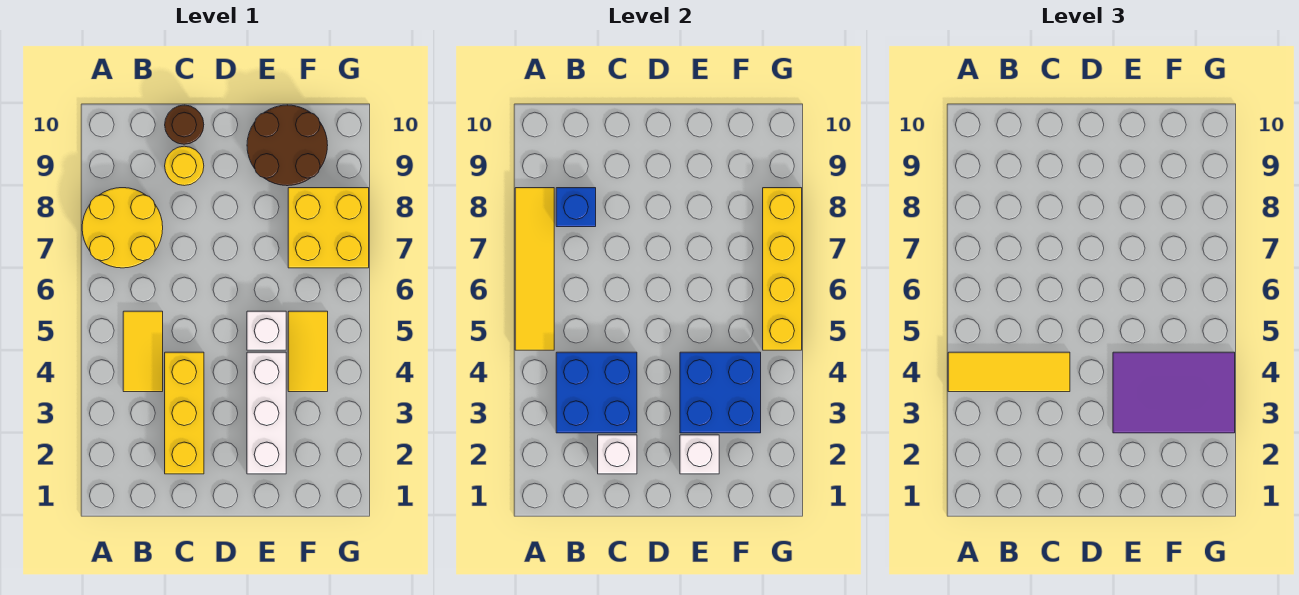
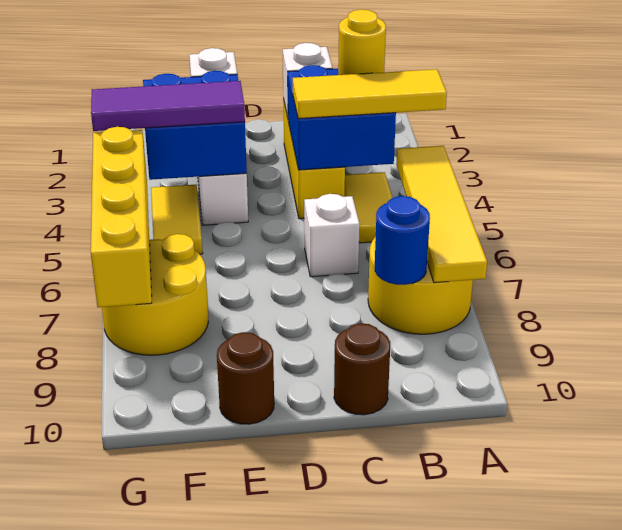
blue brick B8 level 2 -> blue round brick B8 level 2
yellow round brick C9 level 1 -> yellow round brick B3 level 3
purple tile E3:G4 level 3 -> purple tile E4:G4 level 3
white brick E5 level 1 -> white brick C6 level 1
brown round brick E9:F10 level 1 -> brown round brick E10 level 1
yellow brick F7:G8 level 1 -> yellow round brick F7:G8 level 1

